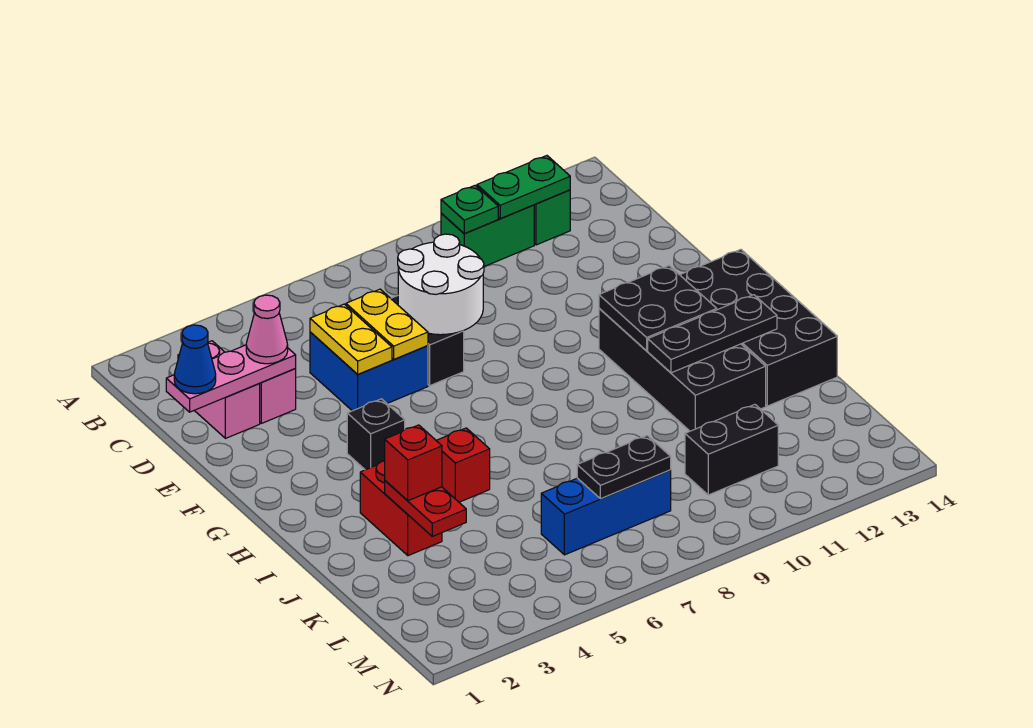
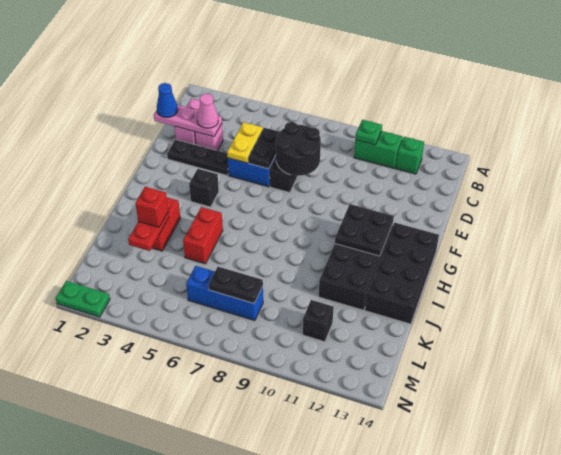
green plate B11:B12 level 2 -> green plate N1:N2 level 1
yellow plate D6:E6 level 2 -> black plate D6:E6 level 2
white round brick D7:E8 level 2 -> black round brick D7:E8 level 2
red brick I5 level 1 -> red brick I5:J5 level 1
black plate I11:I13 level 2 -> black plate E2:E4 level 1
black brick L10:L11 level 1 -> black brick L11 level 1

